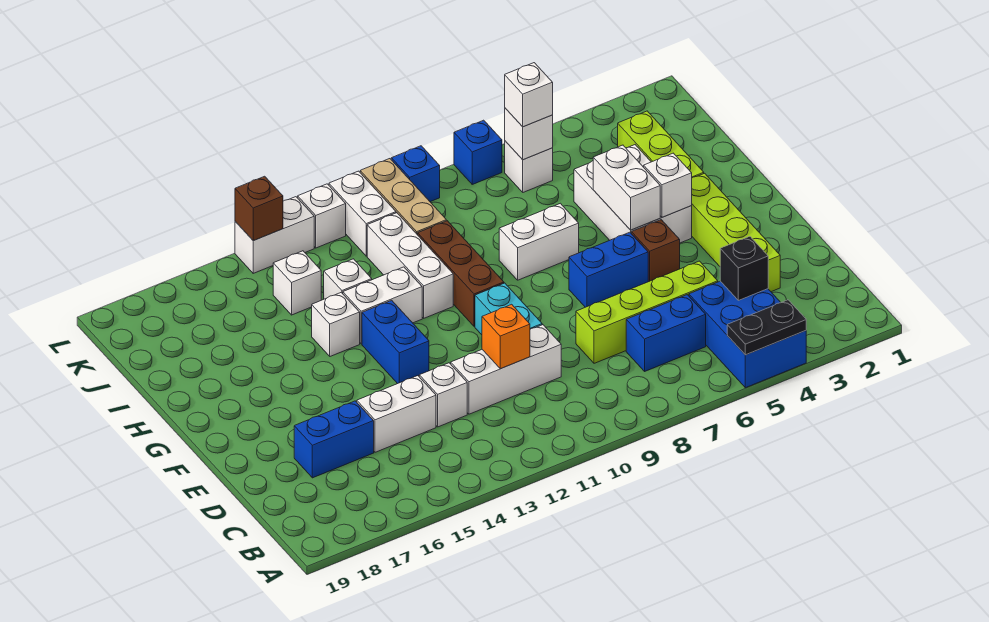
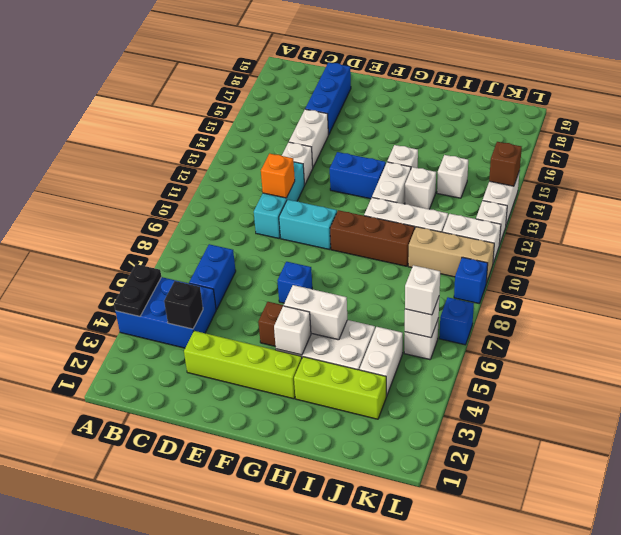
lime brick D5:D8 level 1 -> none
white brick D10:D12 level 1 -> cyan brick D10:D12 level 1
blue brick D16:D17 level 1 -> blue brick D16:D18 level 1
blue brick F6:F7 level 1 -> blue brick F7 level 1
white brick H7:H8 level 1 -> white brick J4:J5 level 1

